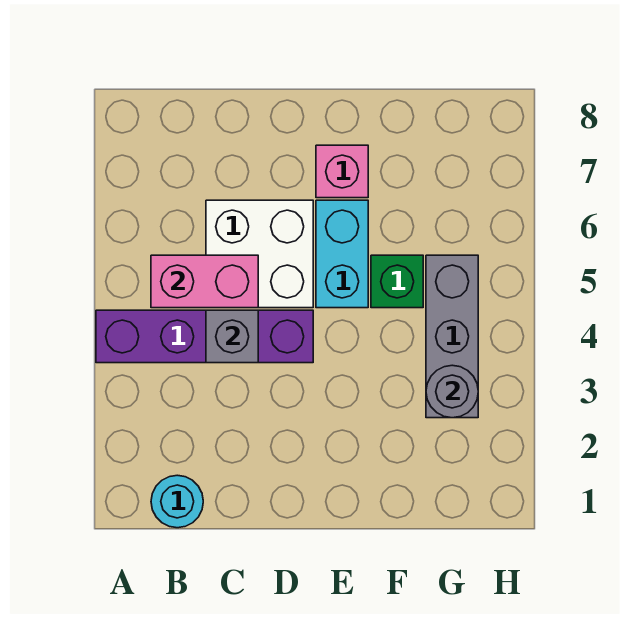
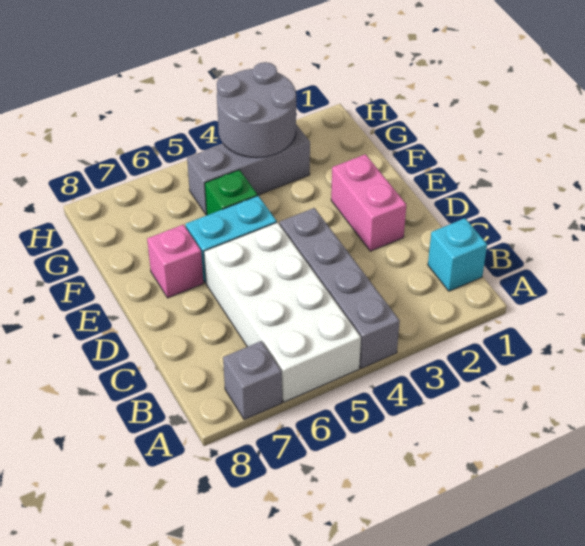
purple brick A4:D4 level 1 -> grey brick A4:D4 level 1
cyan round brick B1 level 1 -> cyan brick B1 level 1
pink brick B5:C5 level 2 -> pink brick D2:E2 level 1
grey brick C4 level 2 -> grey brick A7 level 1
white brick C5:D6 level 1 -> white brick A5:D6 level 1
grey round brick G3 level 2 -> grey round brick G3:H4 level 2

